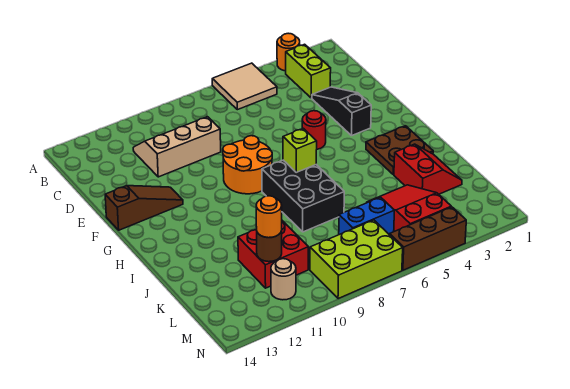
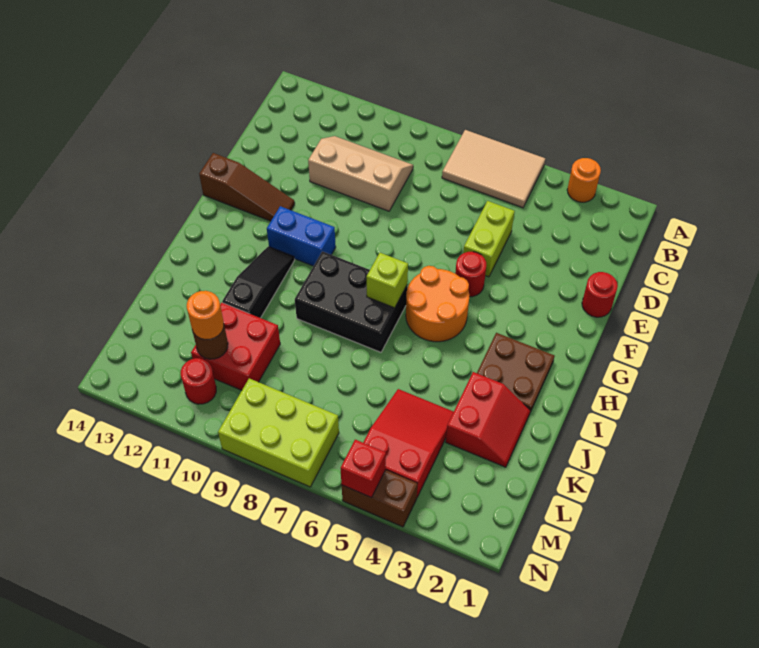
tan tile A5:B6 level 1 -> tan tile A5:B7 level 1
lime brick B3:C3 level 1 -> lime brick D5:E5 level 1
black slope D3:F3 level 1 top F -> black slope H11:J11 level 1 top J
none -> red round brick E1 level 1
orange round brick F8:G9 level 1 -> orange round brick G5:H6 level 1
black brick H7:J8 level 1 -> black brick H7:I9 level 1
blue brick L6:L7 level 1 -> blue brick G10:G11 level 1
tan round brick M11 level 1 -> red round brick M11 level 1
brown brick N4:N6 level 1 -> brown brick N4:N5 level 1
none -> red brick N5 level 2

